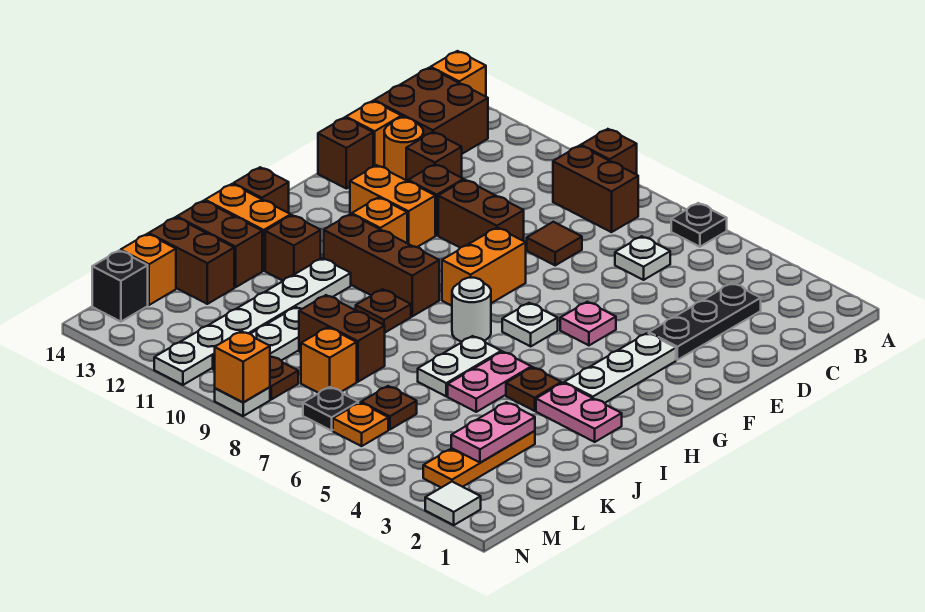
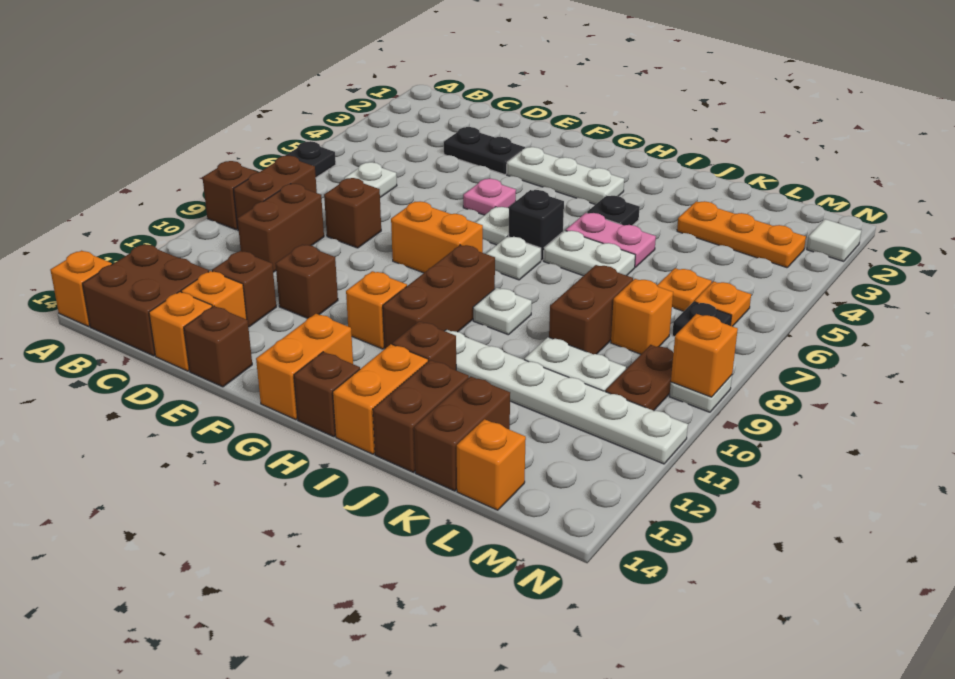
black plate C3:E3 level 1 -> black plate D3:E3 level 1
brown tile D8 level 1 -> brown brick D8 level 1
orange round brick D13 level 1 -> orange brick D13 level 1
brown brick E9:E10 level 1 -> brown brick C9:C10 level 1
orange brick F11:F12 level 1 -> orange brick G13:G14 level 1
white round brick H7 level 1 -> white plate H7 level 1
pink plate I2:I3 level 1 -> none
brown plate I4 level 1 -> black plate I4 level 1
brown plate I9 level 1 -> white plate I9 level 1
pink plate K3:L3 level 2 -> none
brown plate L6 level 1 -> orange plate L6 level 1
black brick M14 level 1 -> black brick H6 level 1

